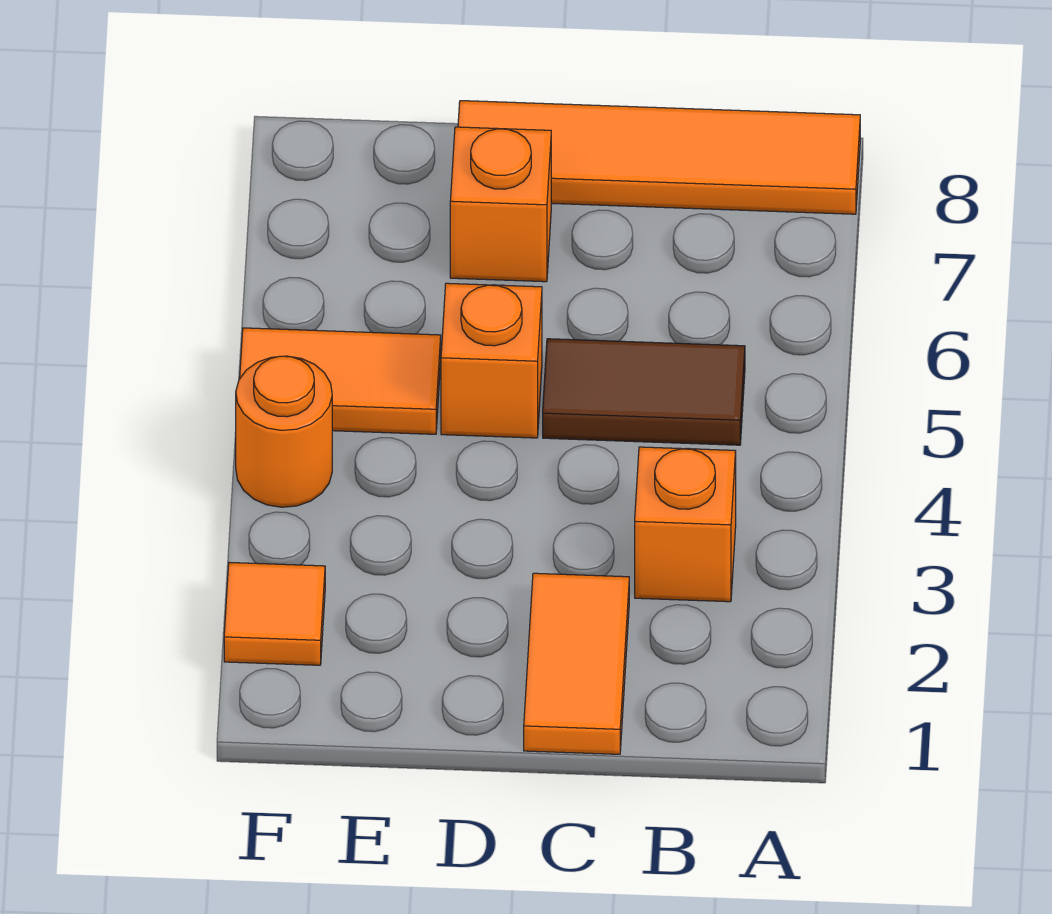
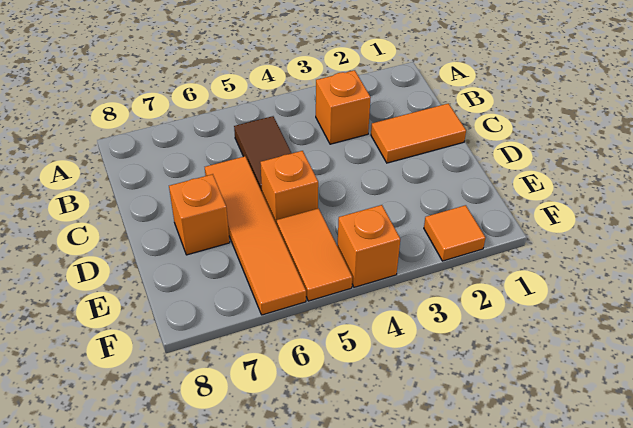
orange tile A8:D8 level 1 -> orange tile C6:F6 level 1
orange round brick F4 level 1 -> orange brick F4 level 1

